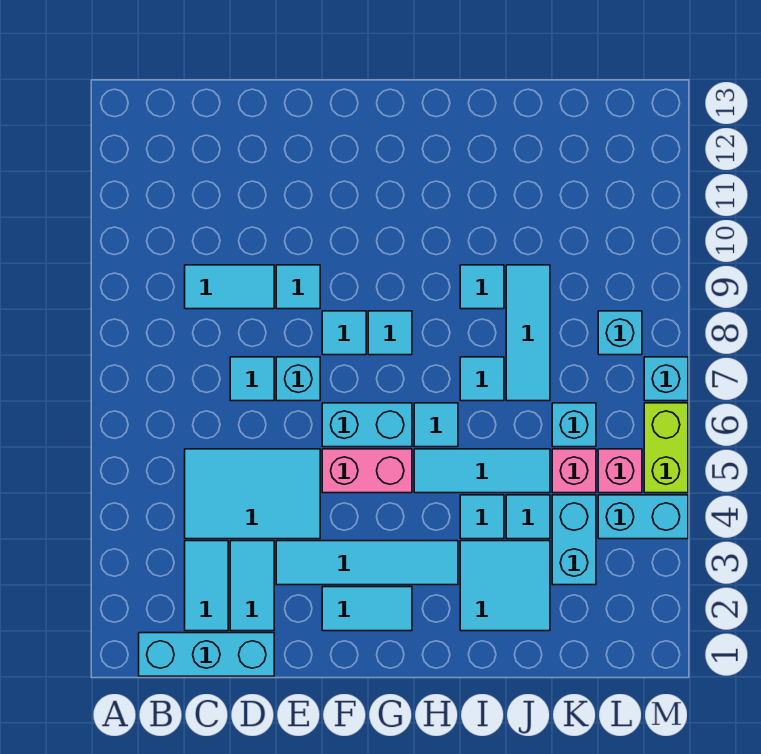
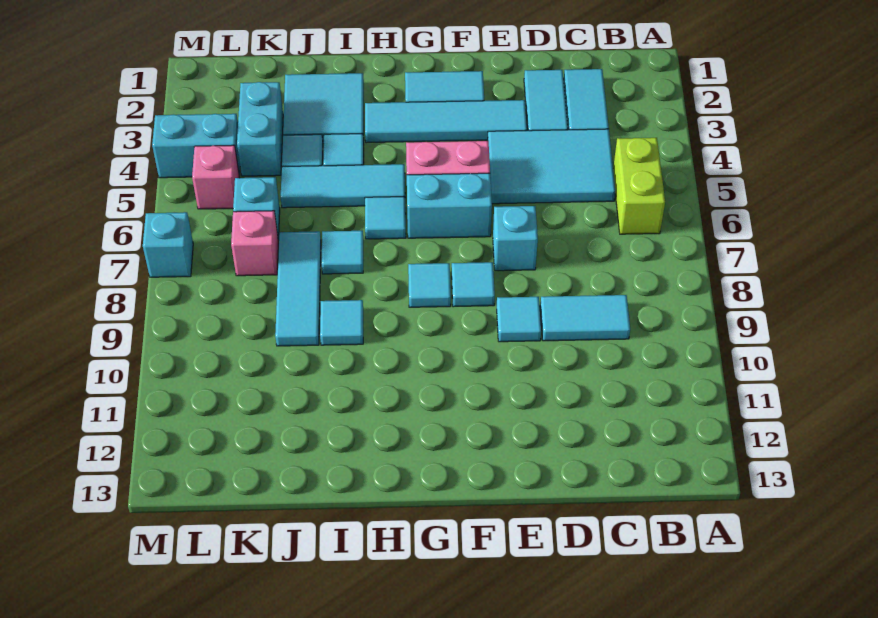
cyan brick B1:D1 level 1 -> none
cyan tile D7 level 1 -> none
pink brick K5 level 1 -> pink brick K7 level 1
cyan brick L8 level 1 -> none
lime brick M5:M6 level 1 -> lime brick B5:B6 level 1

